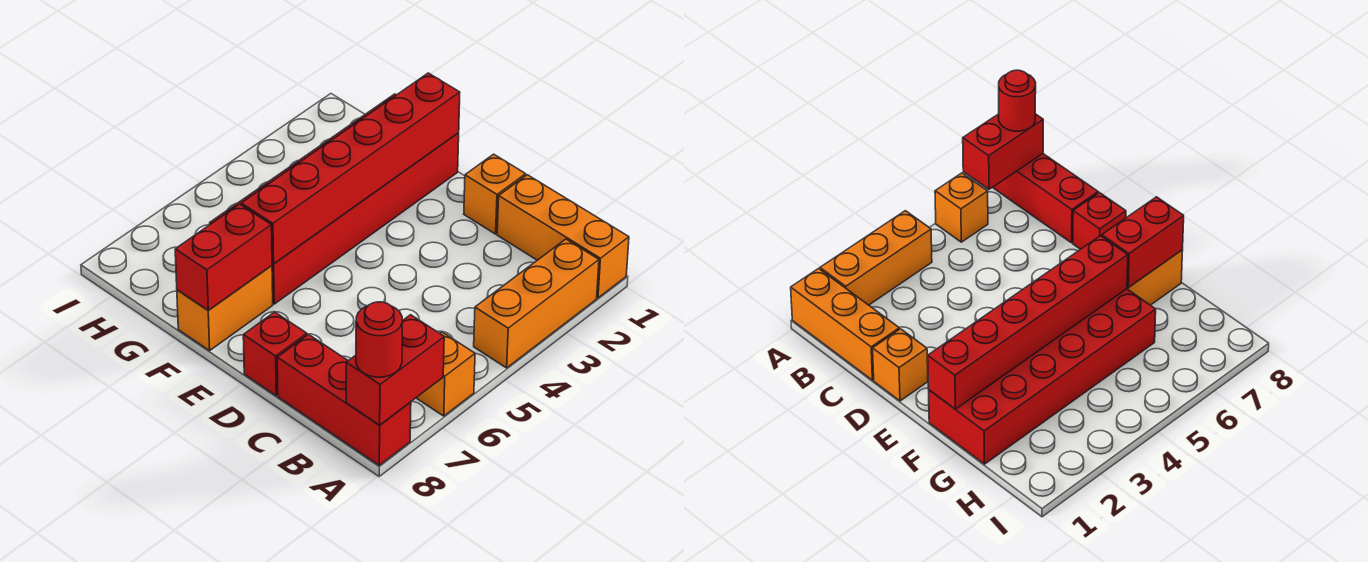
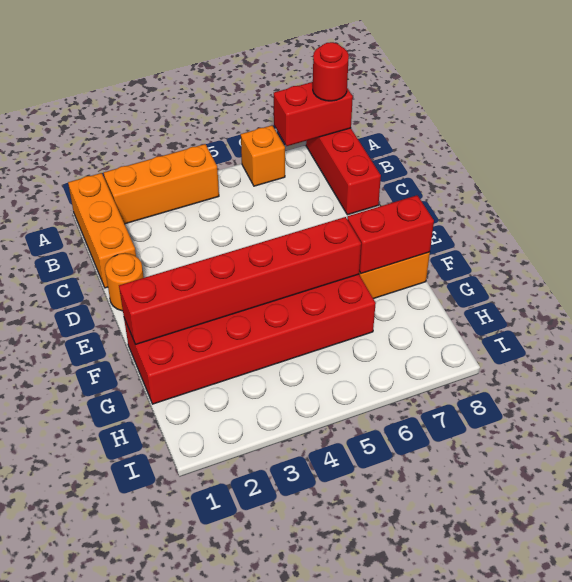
orange brick D1 level 1 -> orange round brick D1 level 1
red brick D8 level 1 -> none

